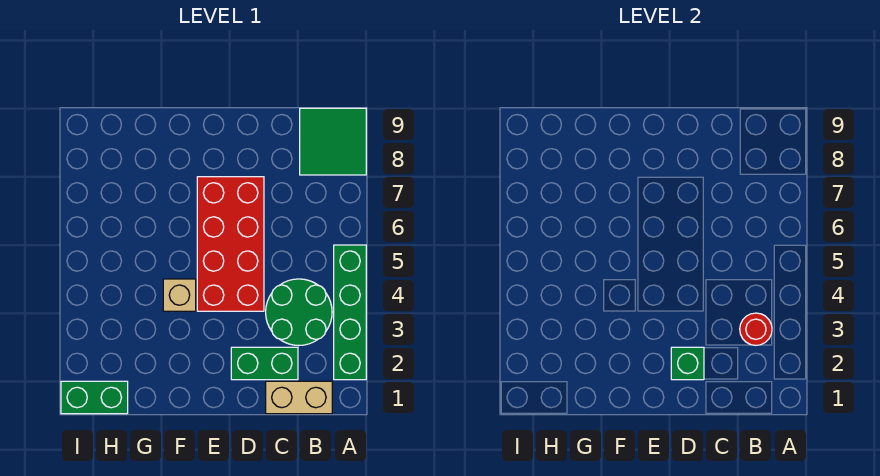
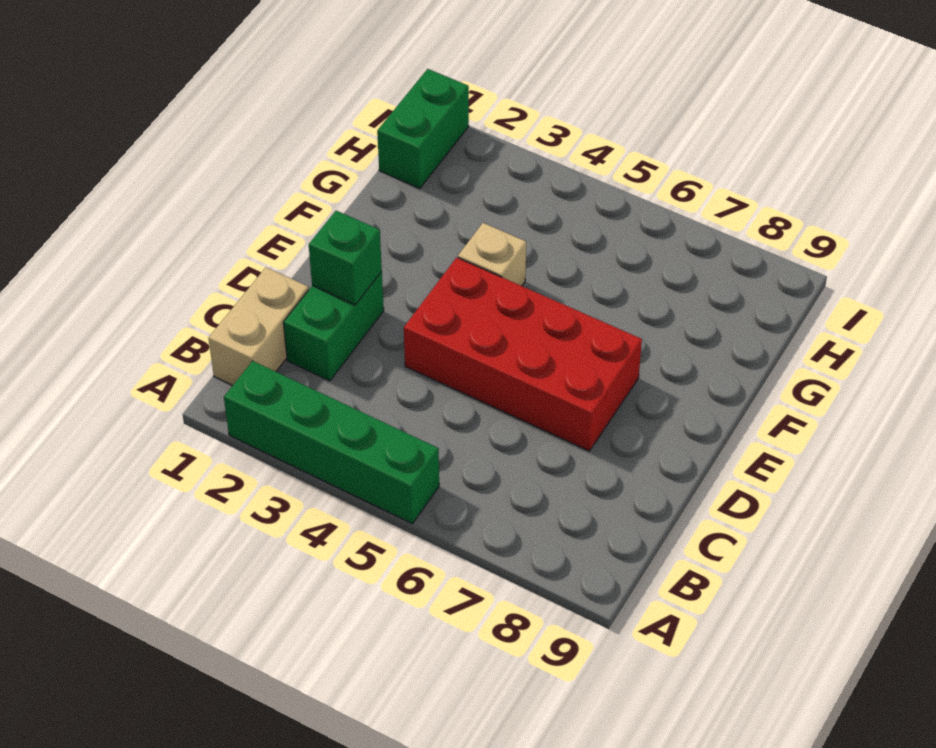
green tile A8:B9 level 1 -> none
green round brick B3:C4 level 1 -> none
red round brick B3 level 2 -> none

